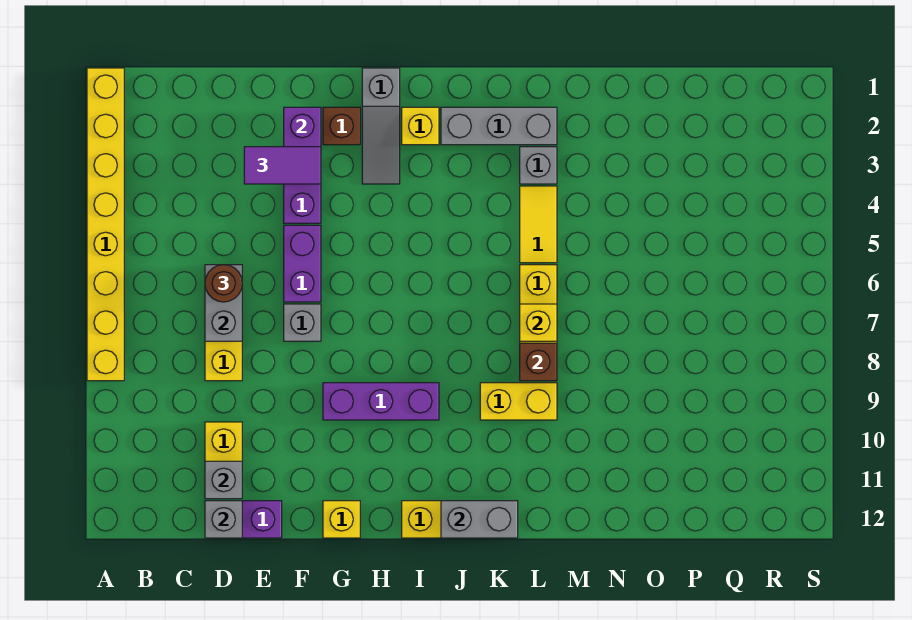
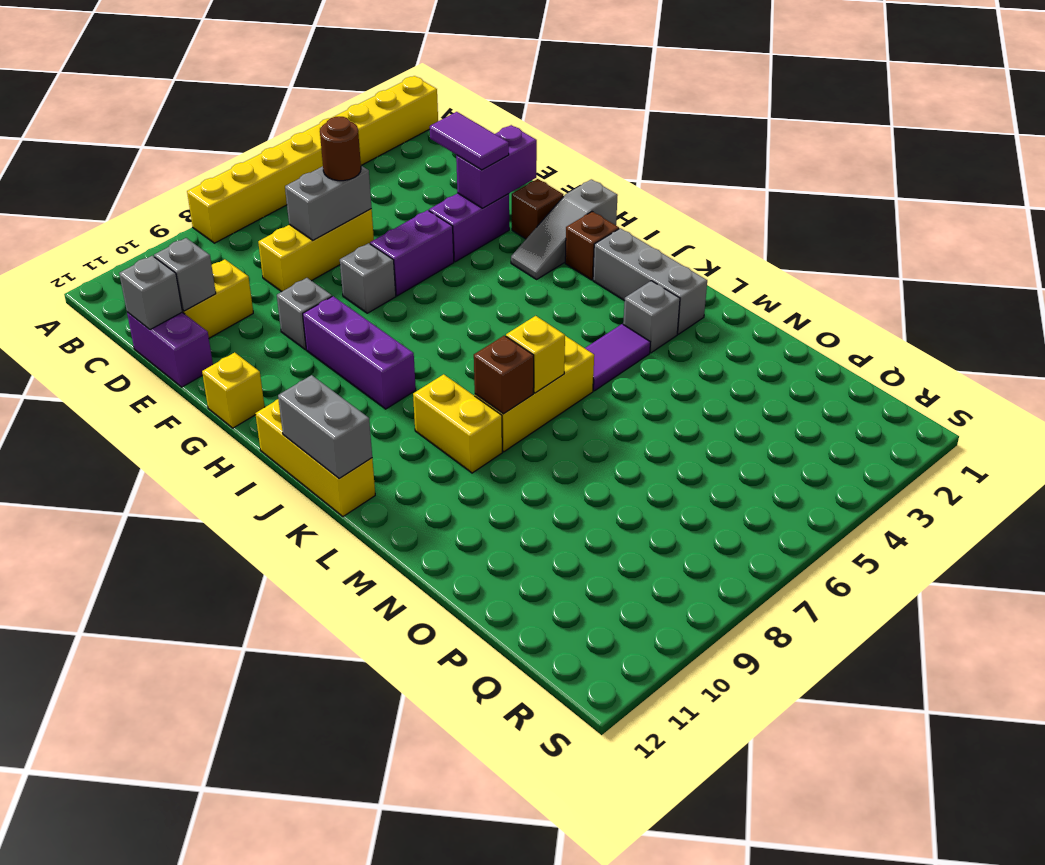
none -> grey brick F9 level 1
yellow brick I2 level 1 -> brown brick I2 level 1
yellow tile L4:L5 level 1 -> purple tile L4:L5 level 1

